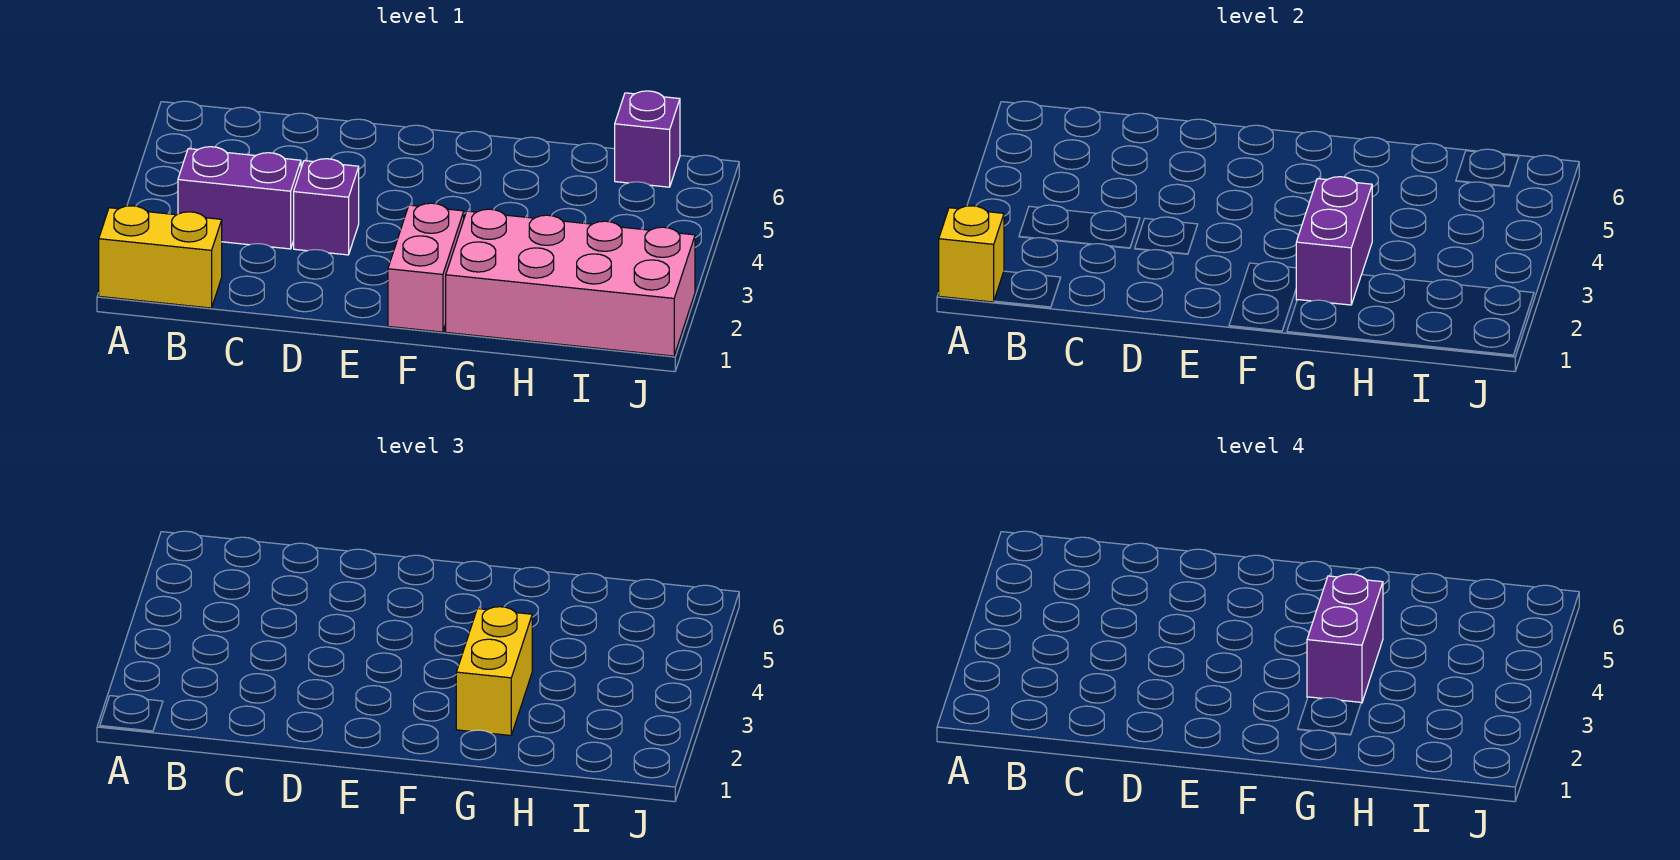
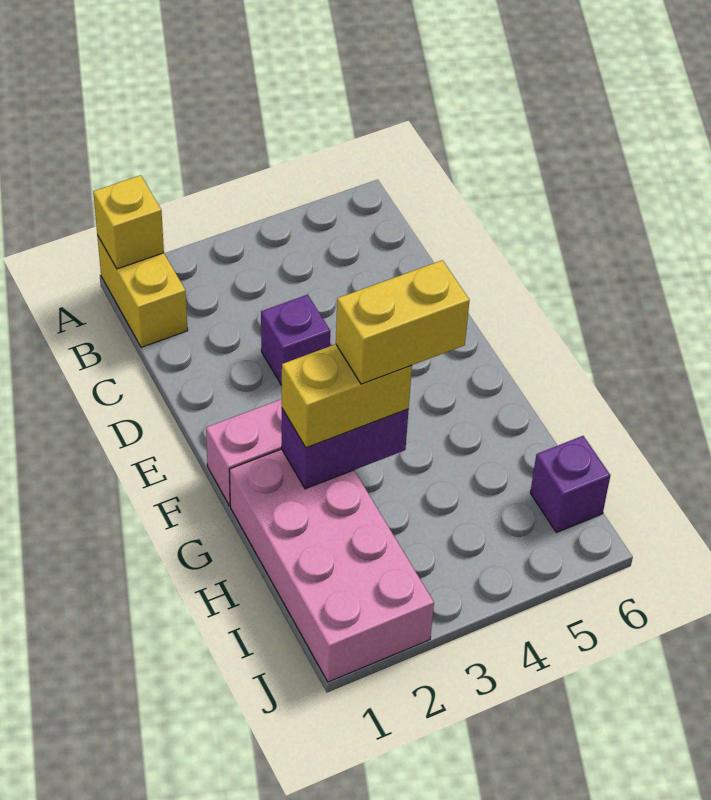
purple brick B3:C3 level 1 -> none
purple brick G3:G4 level 4 -> yellow brick G3:G4 level 4

